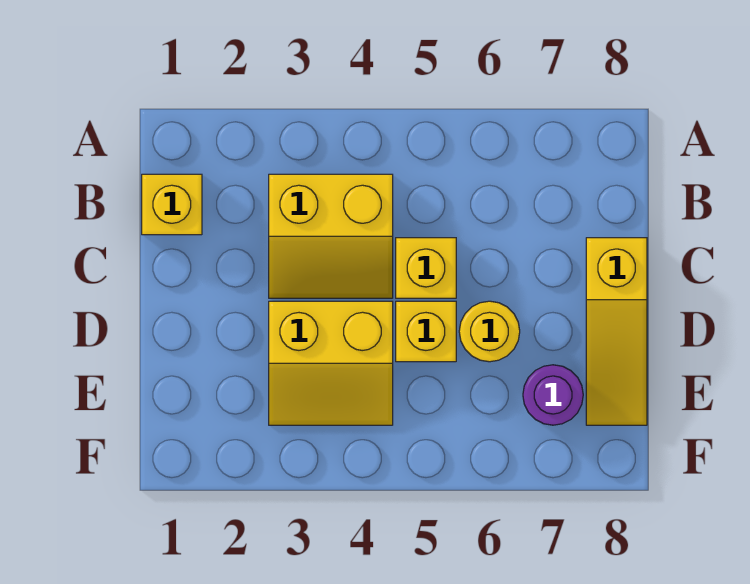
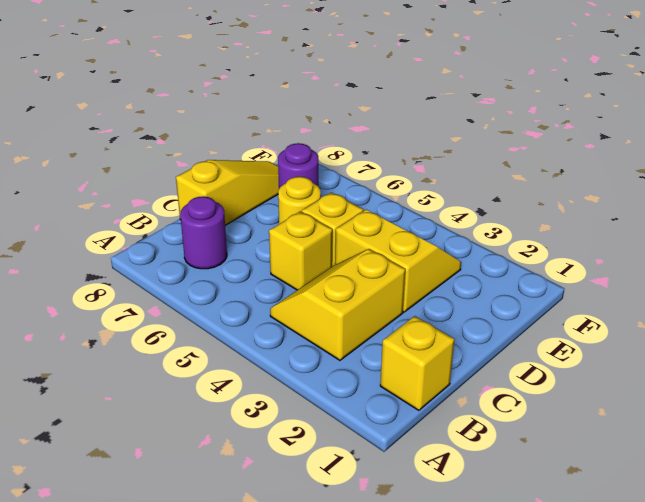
yellow slope B3:C4 level 1 top B -> yellow slope B3:C4 level 1 top 3
none -> purple round brick B7 level 1

